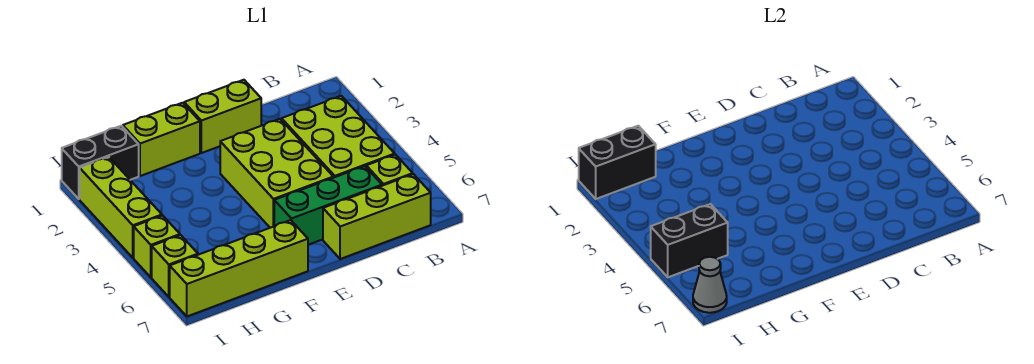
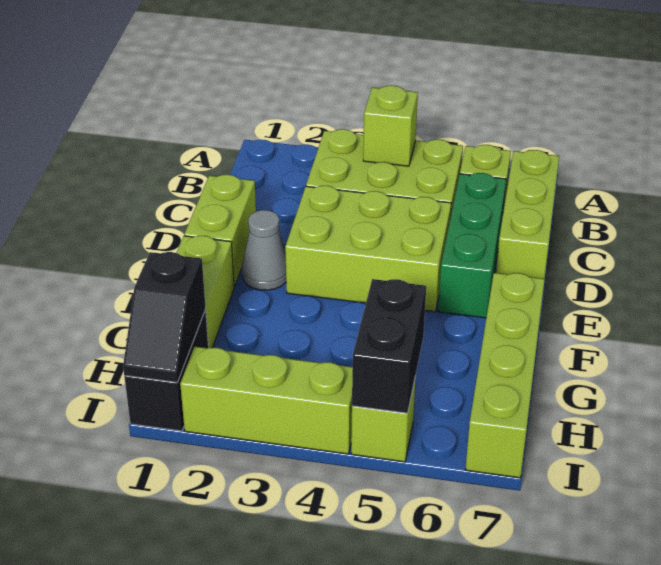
black brick H1:I1 level 2 -> black slope H1:I1 level 2 top H
lime brick I6 level 1 -> lime brick B4 level 2
grey cone I7 level 2 -> grey cone E2 level 1

